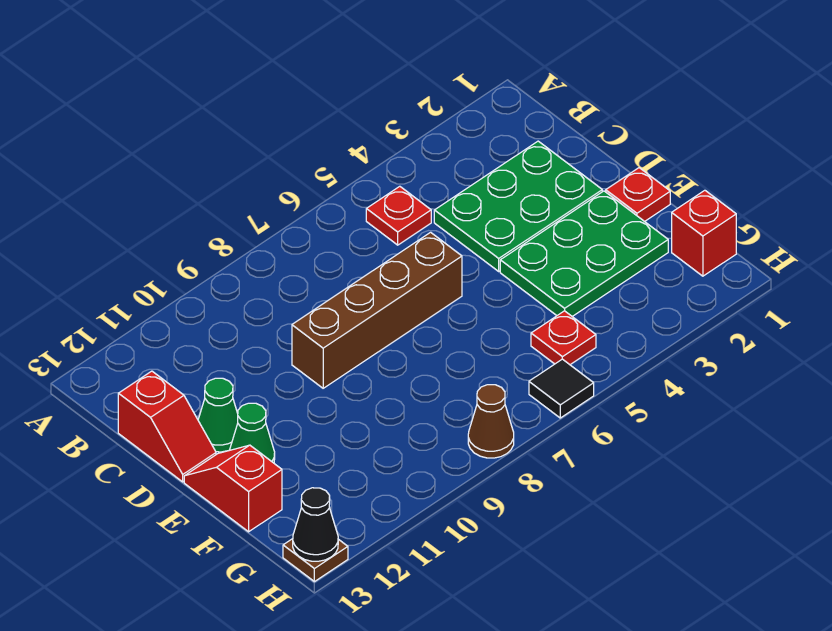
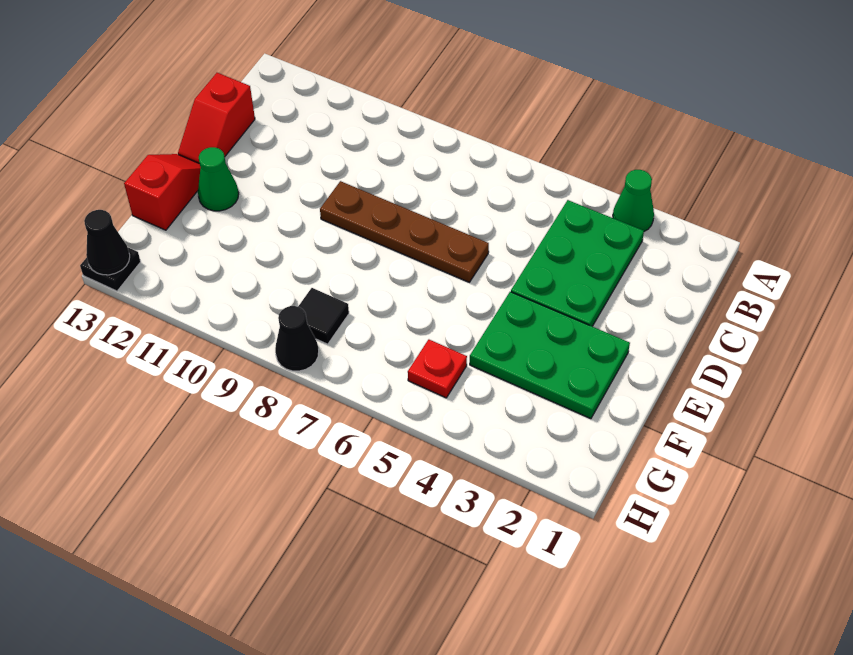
red plate B5 level 1 -> none
green plate C2:D4 level 1 -> green plate B3:D4 level 1
brown brick D6:D9 level 1 -> brown plate D6:D9 level 1
green cone D12 level 1 -> green cone A3 level 1
red plate E1 level 1 -> none
red brick G1 level 1 -> none
black tile H6 level 1 -> black tile G8 level 1
brown cone H8 level 1 -> black cone H8 level 1
brown plate H13 level 1 -> black plate H13 level 1

